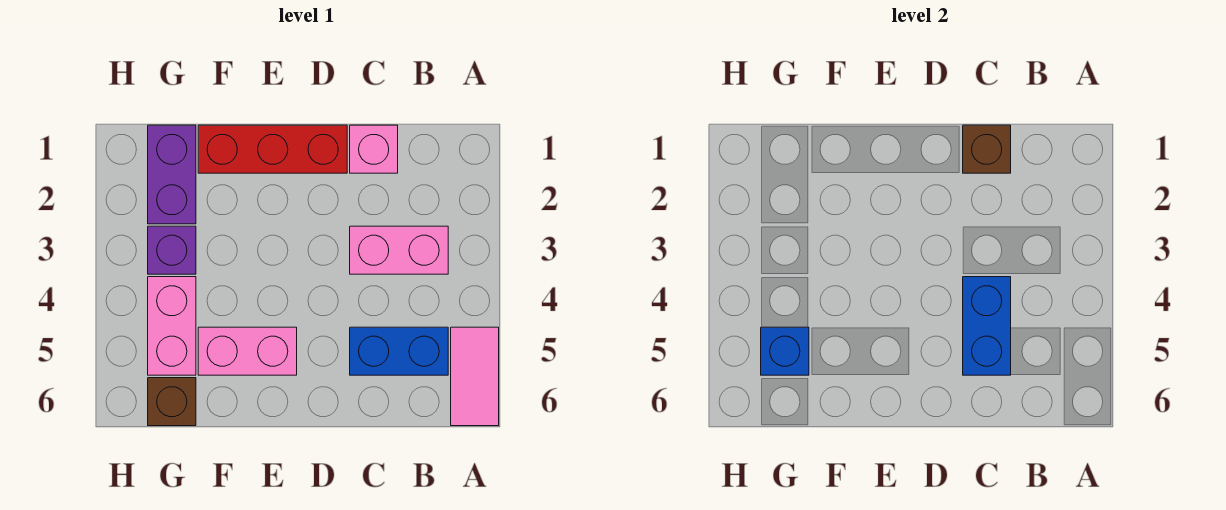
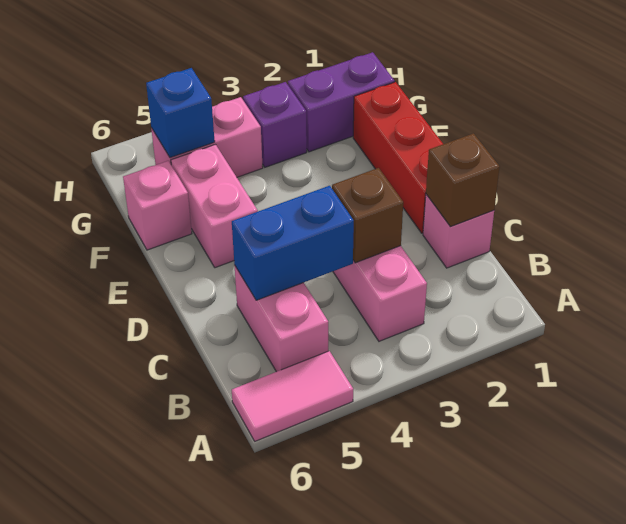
blue brick B5:C5 level 1 -> pink brick B5:C5 level 1
none -> pink brick F6 level 1
brown brick G6 level 1 -> brown brick C3 level 2

